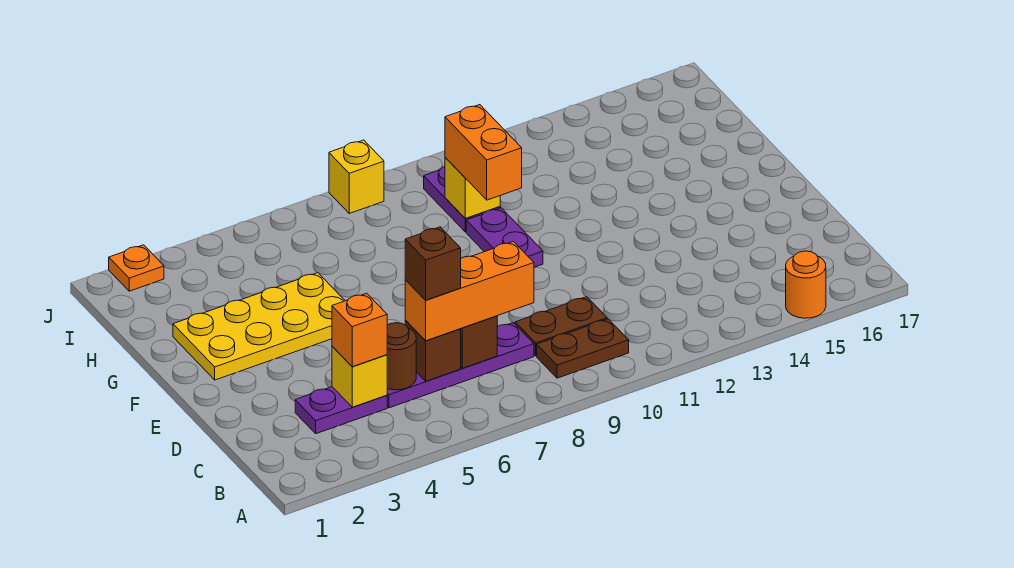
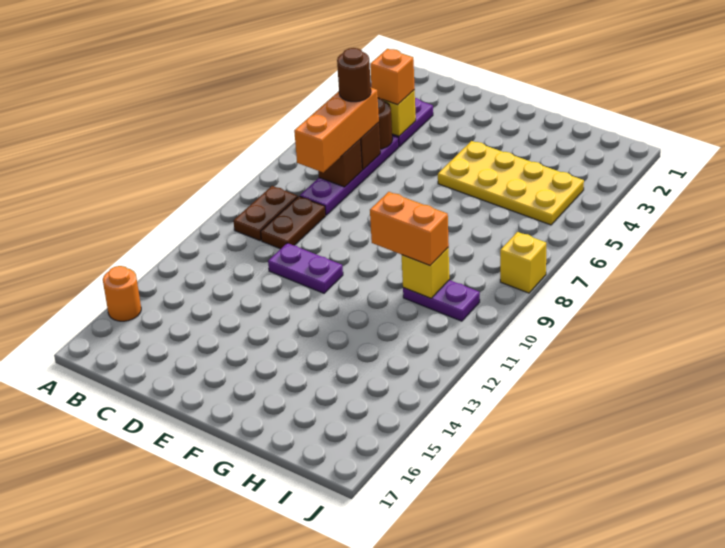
brown brick C6 level 4 -> brown round brick C6 level 4
yellow plate F2:G5 level 1 -> yellow plate F4:I5 level 1
purple plate F10:G10 level 1 -> purple plate D11:E11 level 1
orange plate J2 level 1 -> none

